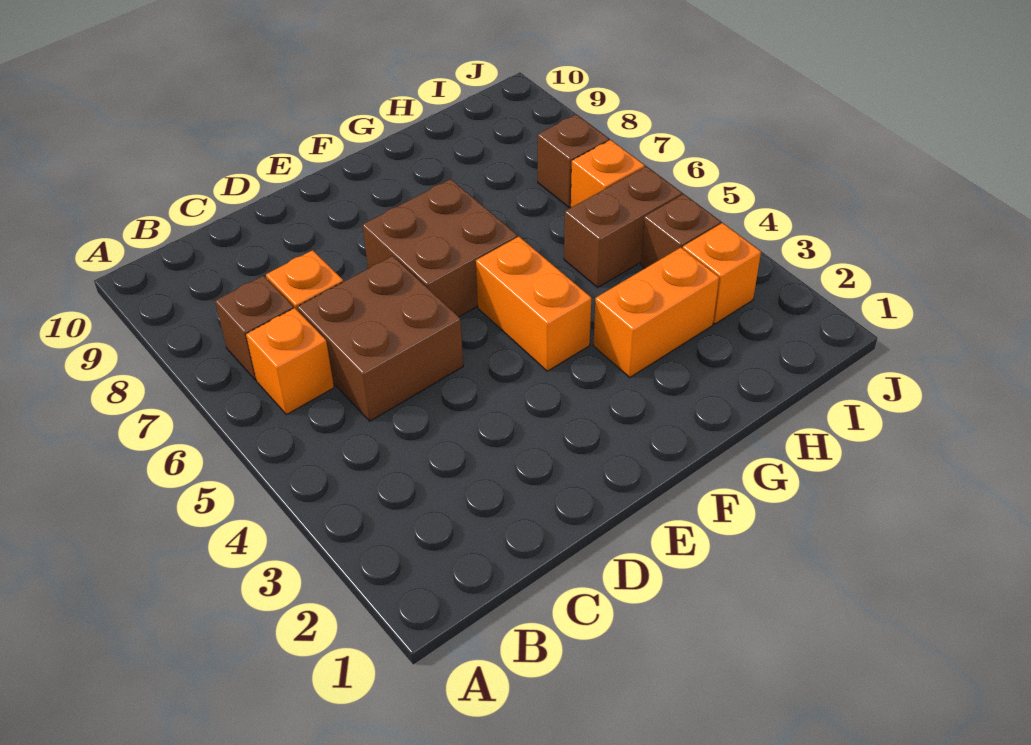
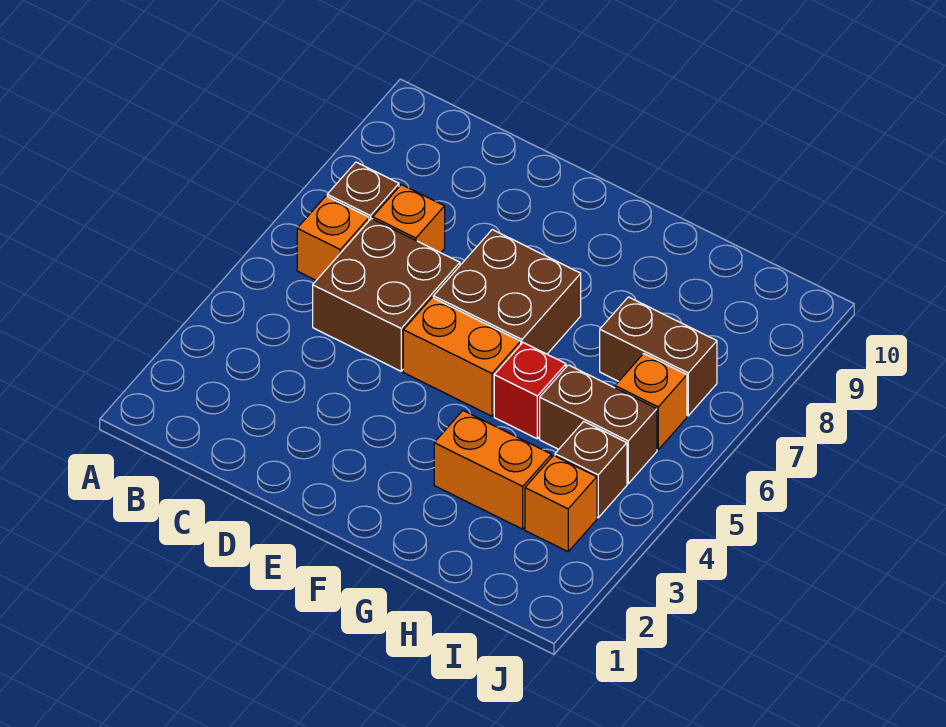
orange brick F4:F5 level 1 -> orange brick E5:F5 level 1
none -> red brick G5 level 1
brown brick I7 level 1 -> brown brick H7:I7 level 1

